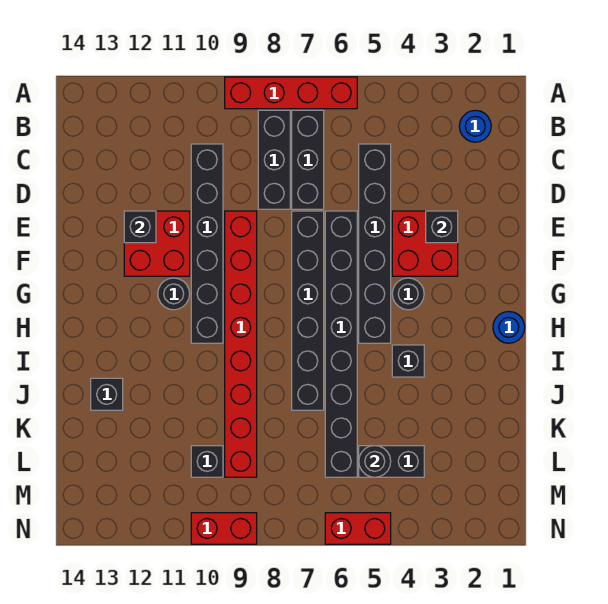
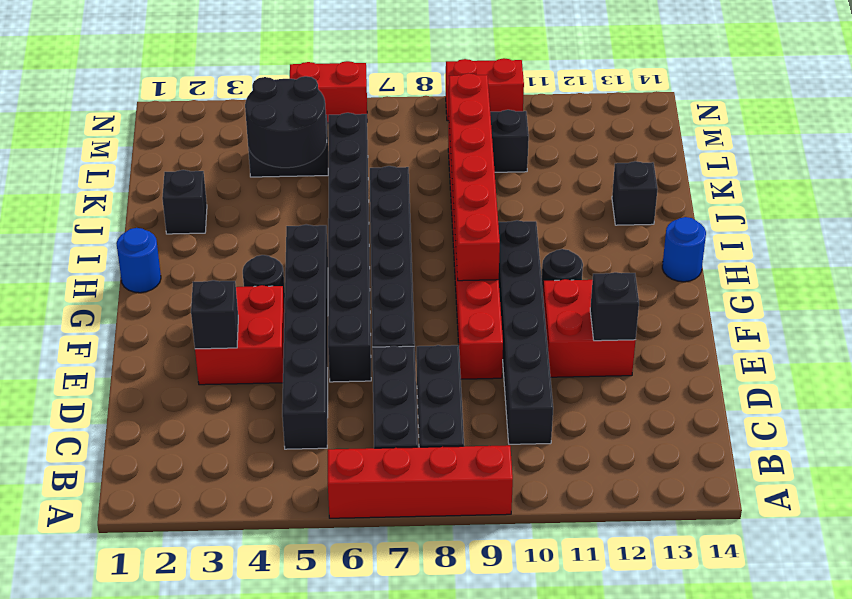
blue round brick B2 level 1 -> blue round brick H14 level 1
none -> red brick G9:L9 level 2
black brick I4 level 1 -> black brick J2 level 1
black round brick L5 level 2 -> black round brick K4:L5 level 2

